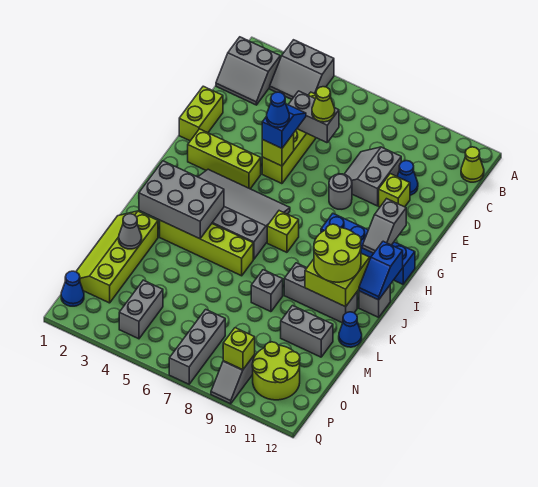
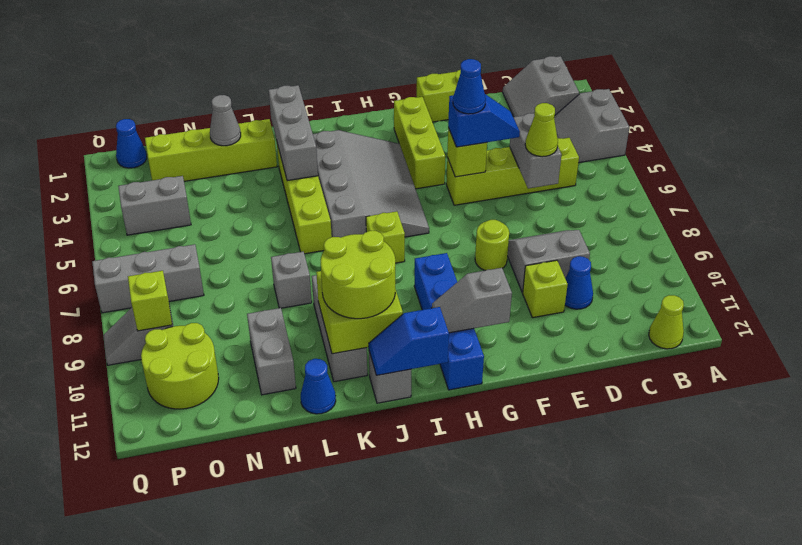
grey round brick F8 level 1 -> lime round brick F8 level 1
grey brick J2:K4 level 2 -> grey brick K2:K4 level 2

